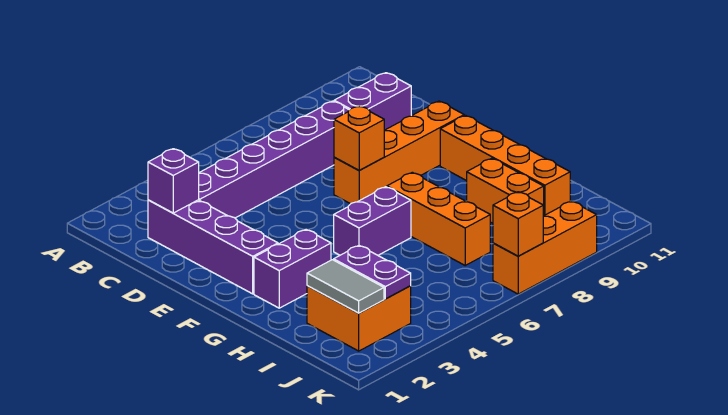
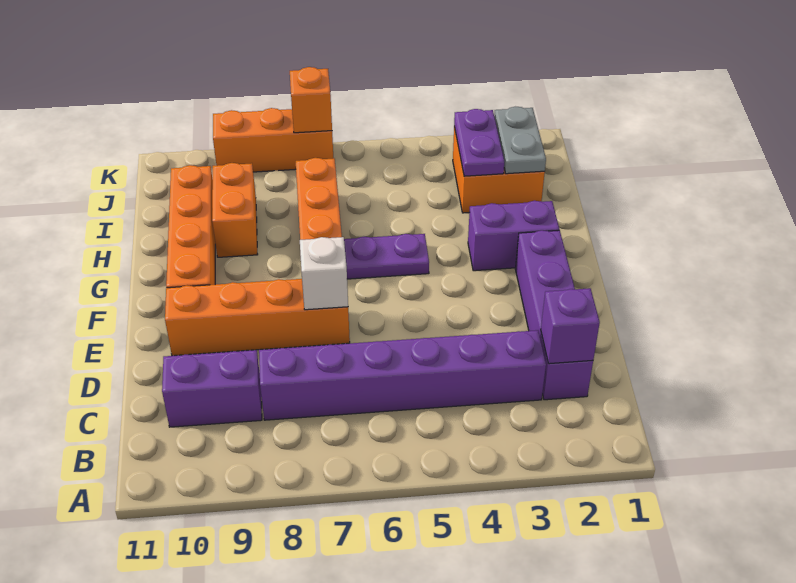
orange brick E7 level 2 -> white brick E7 level 2
purple brick G5:G6 level 1 -> purple plate G5:G6 level 1
grey tile I2:J2 level 2 -> grey plate I2:J2 level 2

